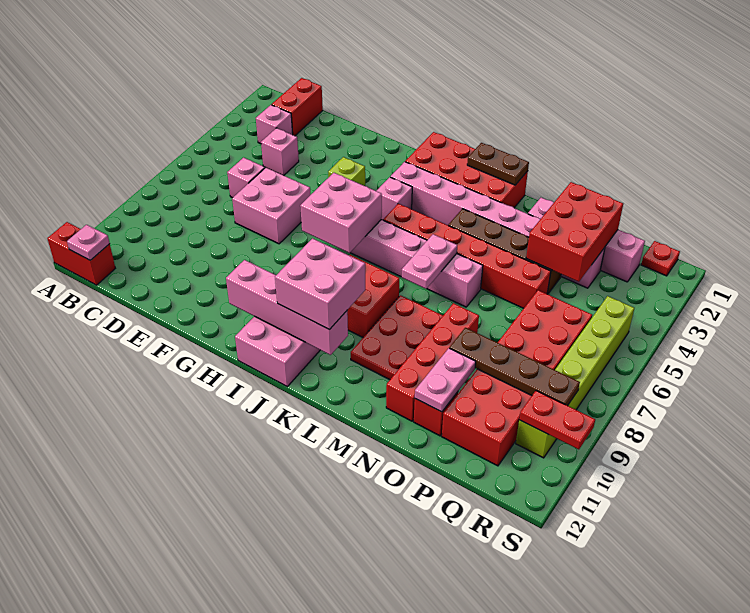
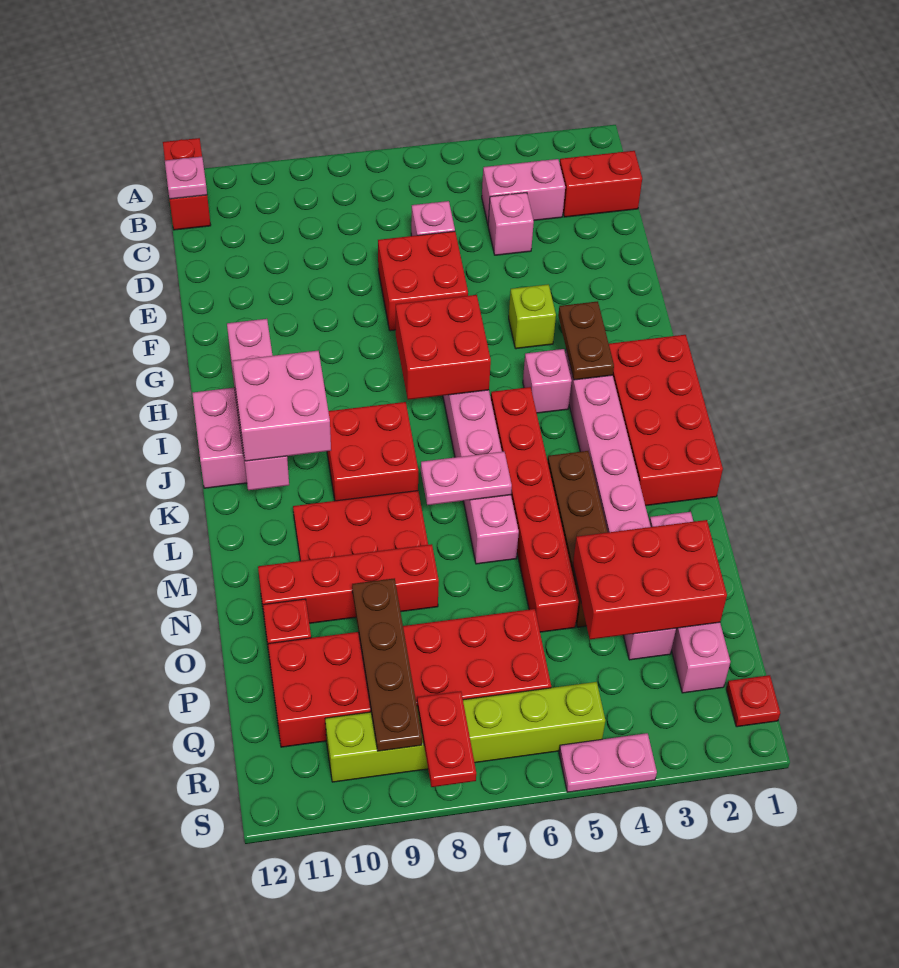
pink brick C3 level 1 -> pink brick C3:C4 level 1
pink brick E6:F7 level 1 -> red brick E6:F7 level 1
pink brick H6:I7 level 2 -> red brick H6:I7 level 2
brown plate K1:L1 level 2 -> brown plate H3:I3 level 2
pink plate O10:O11 level 2 -> pink plate S4:S5 level 1
red plate R10:S10 level 2 -> red plate R8:S8 level 2

